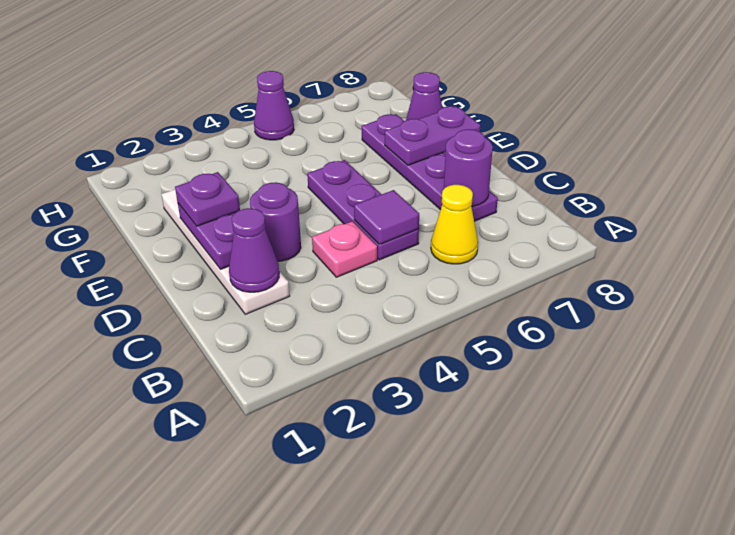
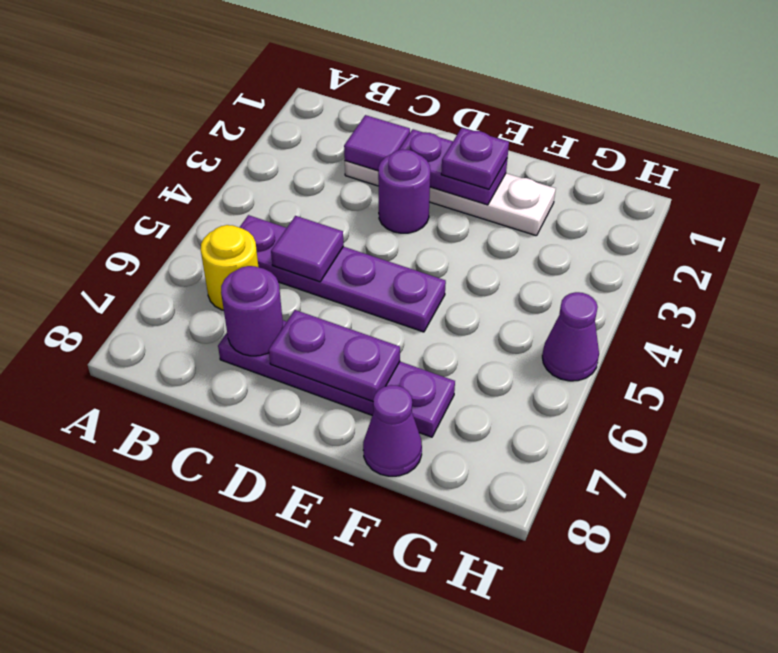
yellow cone B6 level 1 -> yellow round brick B6 level 1
purple cone C2 level 2 -> purple tile C2 level 2
pink plate C4 level 1 -> none
purple plate C5:E5 level 1 -> purple plate B5:E5 level 1
purple plate E7:E8 level 2 -> purple plate D7:E7 level 2

